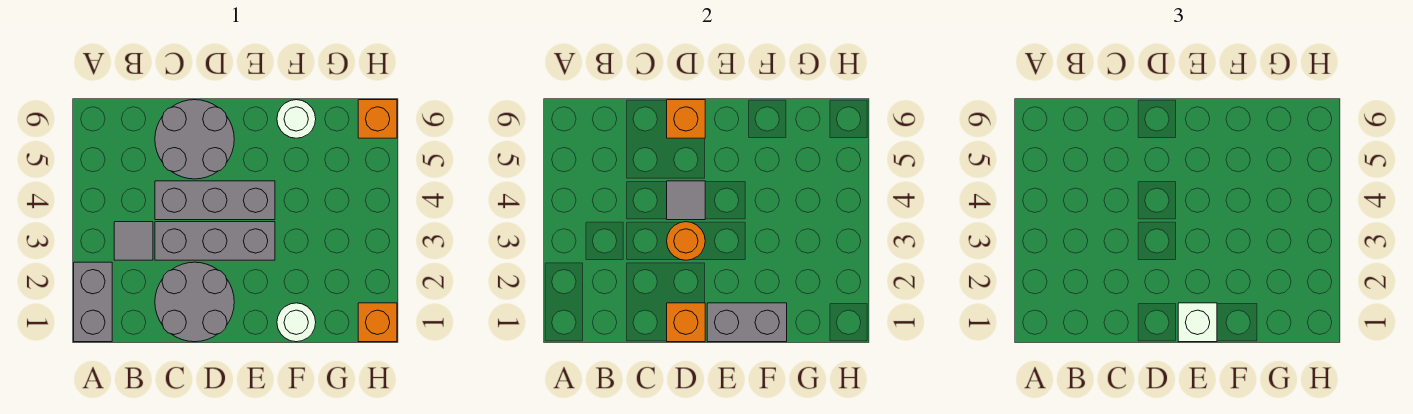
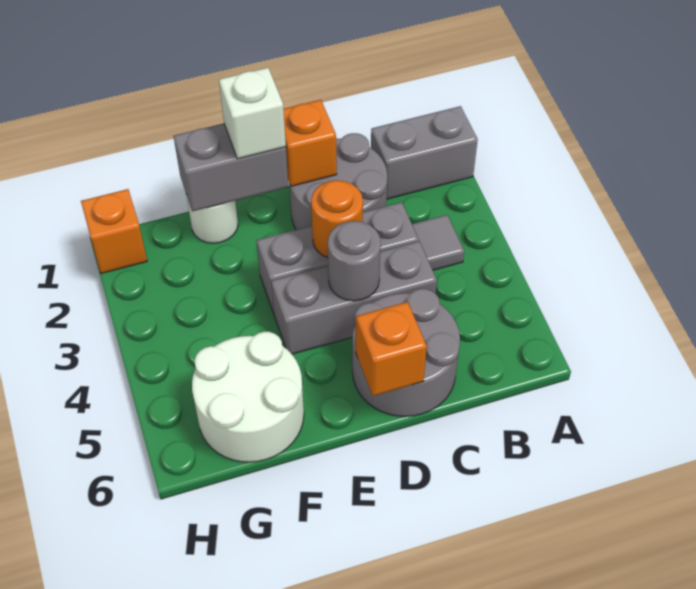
grey brick A1:A2 level 1 -> grey brick A1:B1 level 1
grey tile D4 level 2 -> grey round brick D4 level 2
white round brick F6 level 1 -> white round brick F5:G6 level 1
orange brick H6 level 1 -> none

